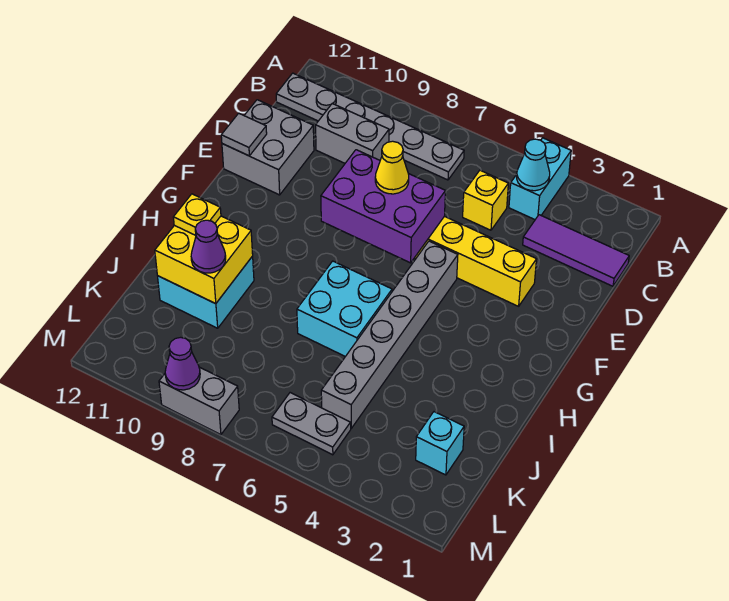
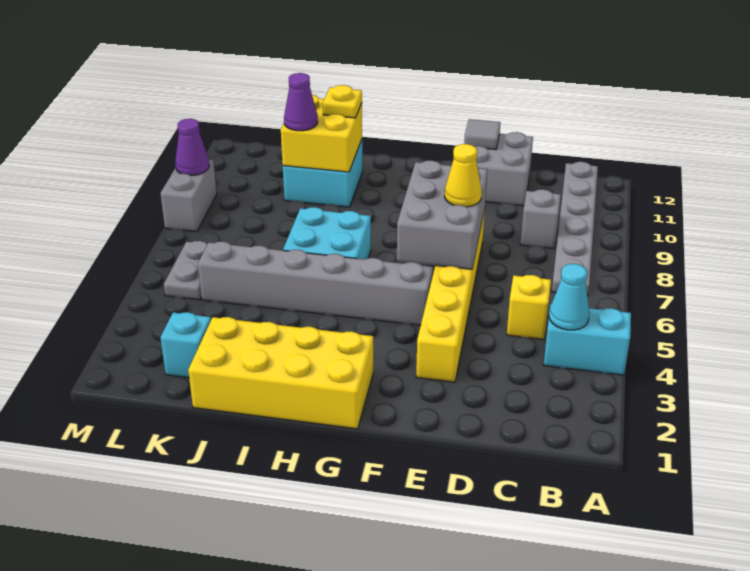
purple tile C1:C3 level 1 -> none
grey brick C9:C10 level 1 -> grey brick C9 level 1
purple brick E6:F8 level 2 -> grey brick E6:F8 level 2
none -> yellow brick G1:J2 level 1

